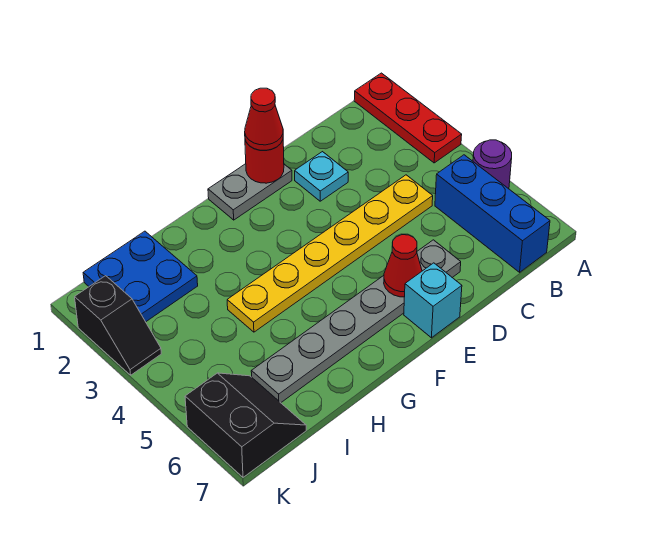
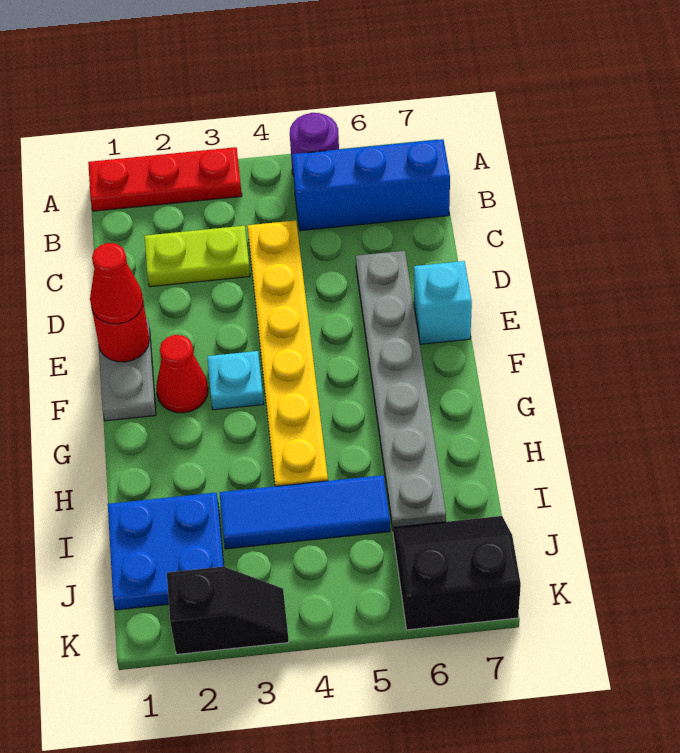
none -> lime plate C2:C3 level 1
cyan plate D2 level 1 -> cyan plate F3 level 1
red cone E6 level 2 -> red cone F2 level 1
none -> blue tile I3:I5 level 1

